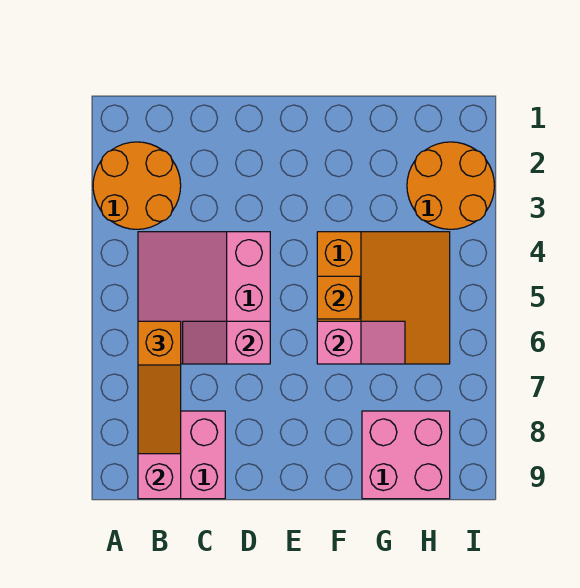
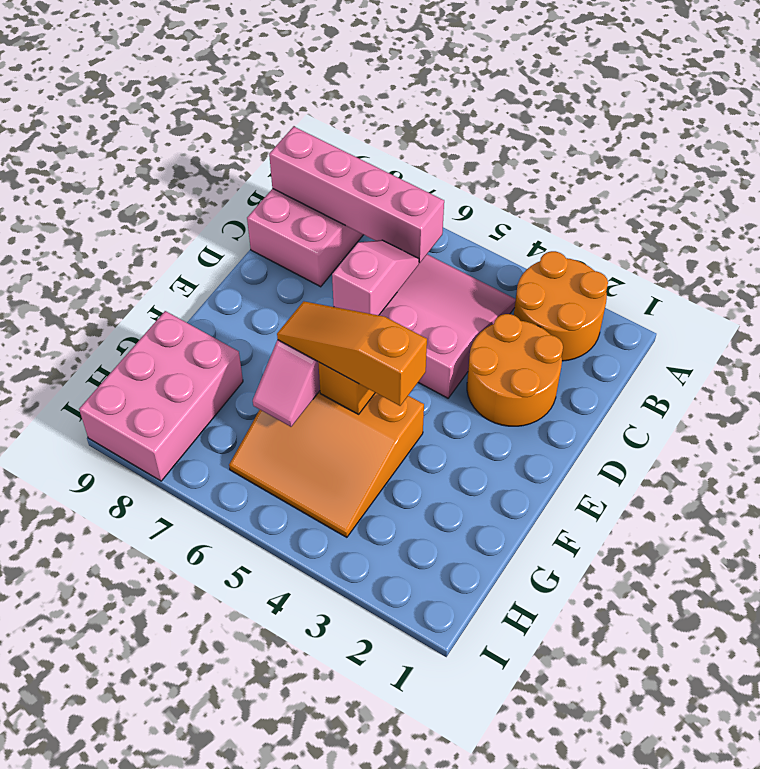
orange slope B6:B8 level 3 top 6 -> orange slope F4:F6 level 3 top 4
pink brick G8:H9 level 1 -> pink brick G8:I9 level 1
orange round brick H2:I3 level 1 -> orange round brick C2:D3 level 1

